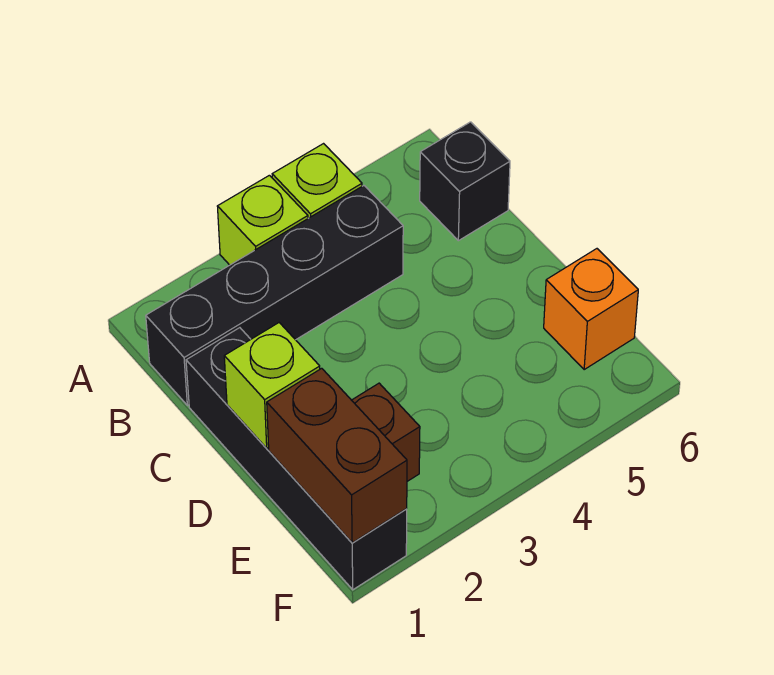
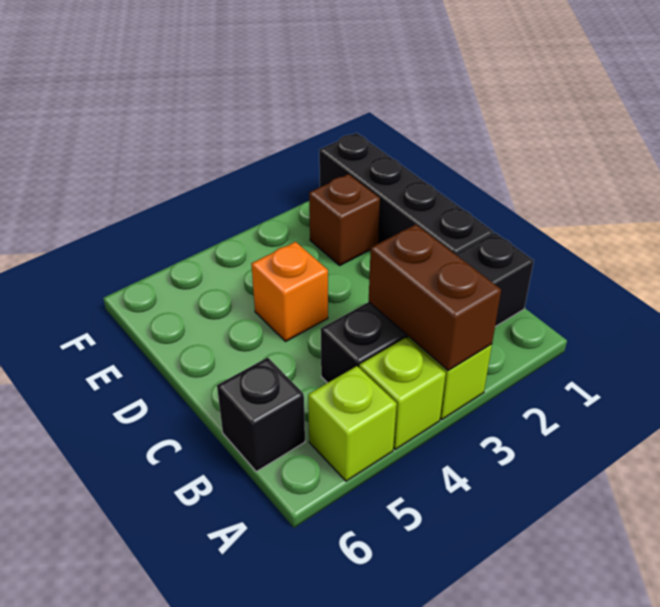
lime brick D1 level 2 -> lime brick A5 level 1
brown brick E1:F1 level 2 -> brown brick A3:B3 level 2
orange brick E6 level 1 -> orange brick D4 level 1

